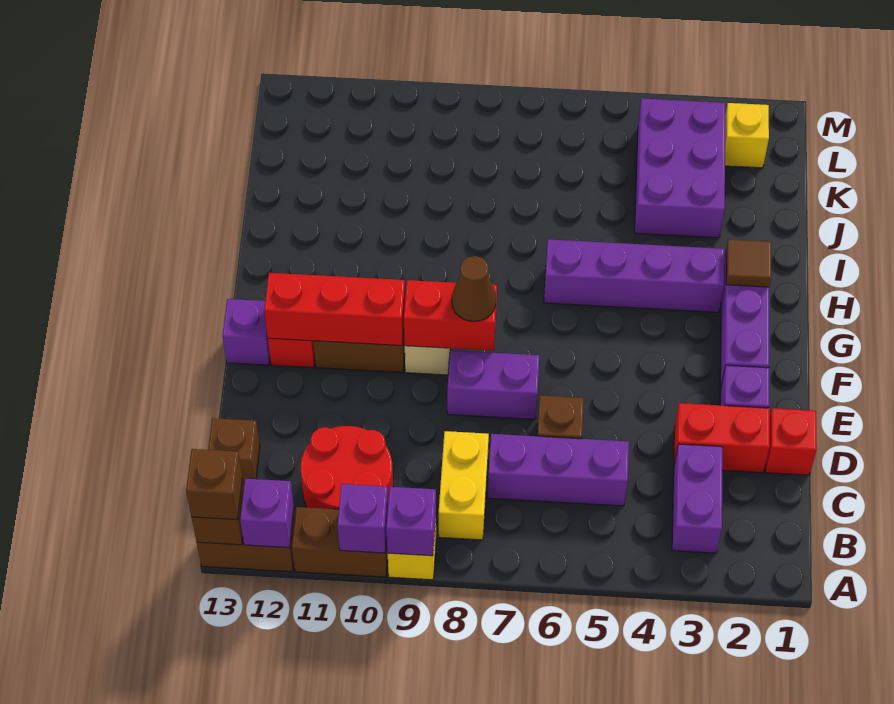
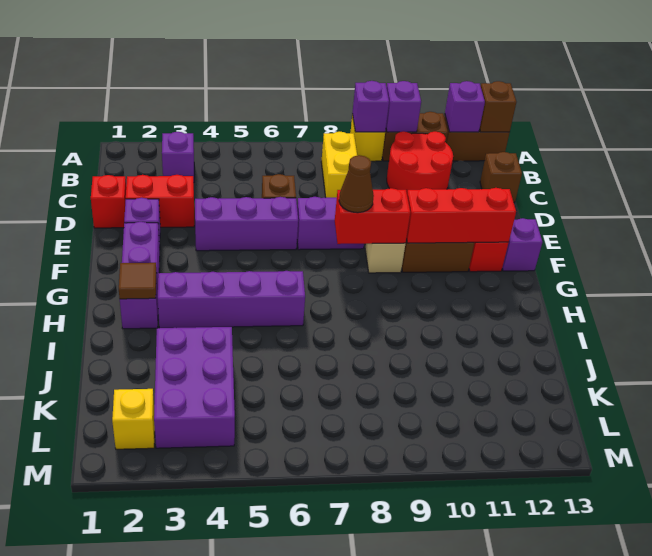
brown brick A13 level 3 -> none
purple brick B3:C3 level 1 -> purple brick B3 level 1
purple brick C5:C7 level 1 -> purple brick E4:E6 level 1

